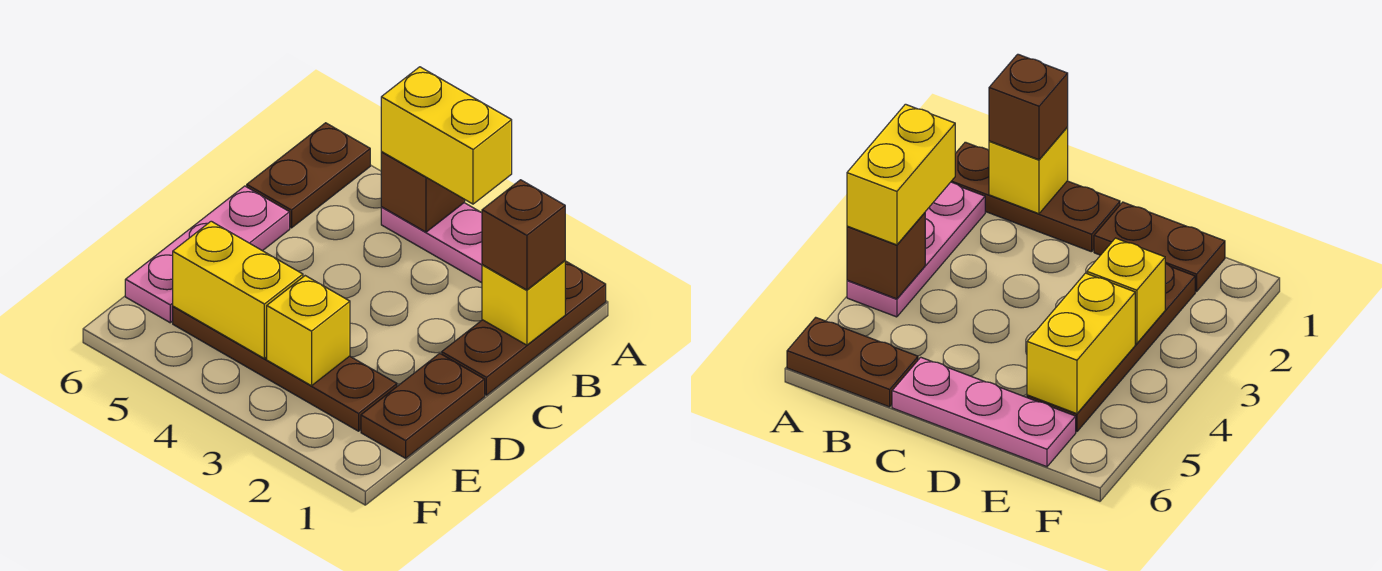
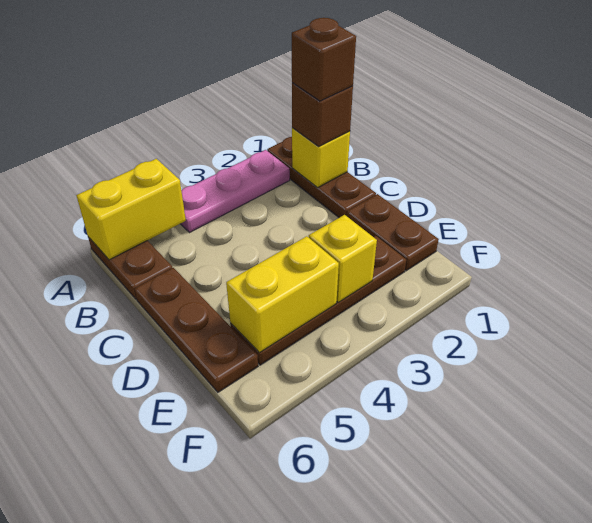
yellow brick A3:A4 level 3 -> yellow brick A5:A6 level 2
brown brick A4 level 2 -> brown brick B1 level 4
pink plate C6:E6 level 1 -> brown plate C6:E6 level 1

